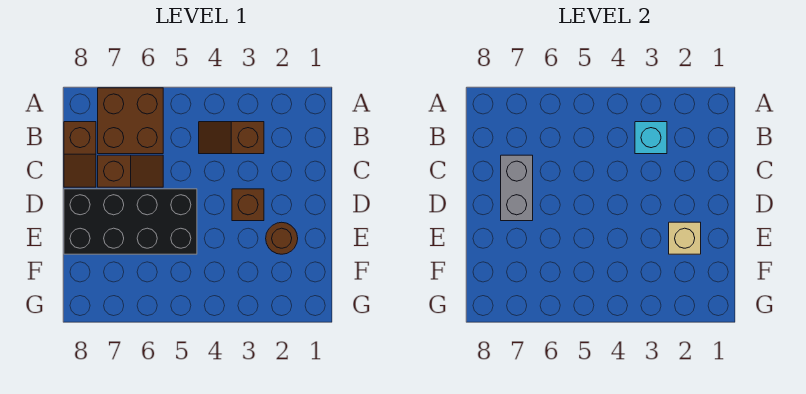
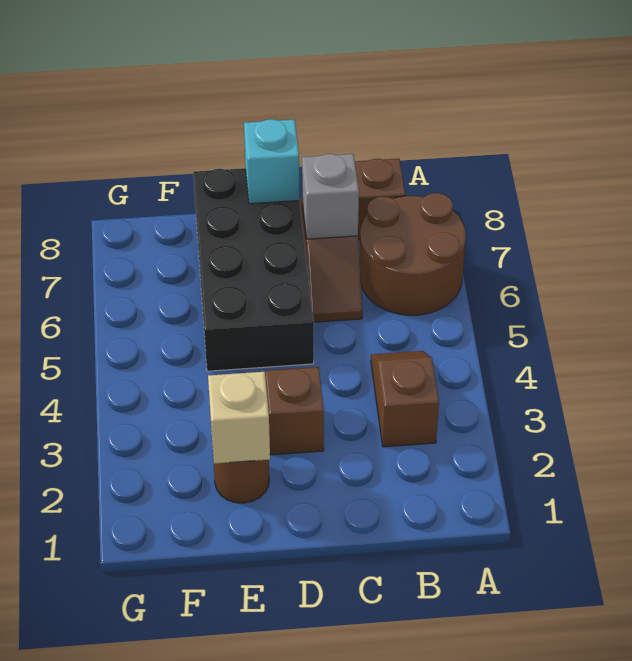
brown brick A6:B7 level 1 -> brown round brick A6:B7 level 1
cyan brick B3 level 2 -> cyan brick D8 level 2
grey brick C7:D7 level 2 -> grey brick C7 level 2

